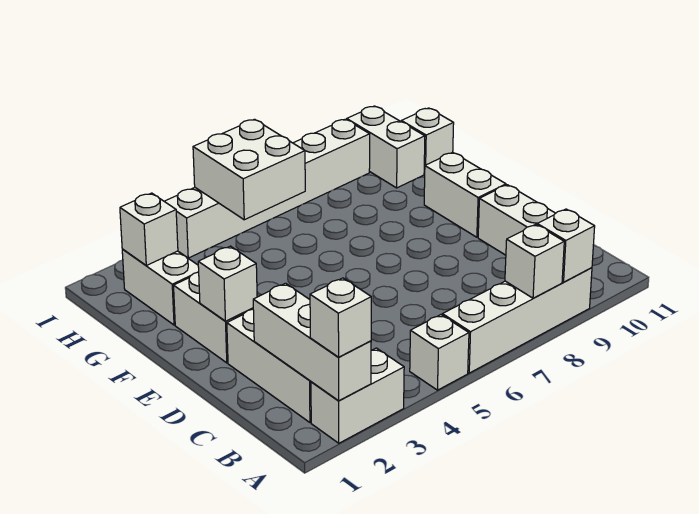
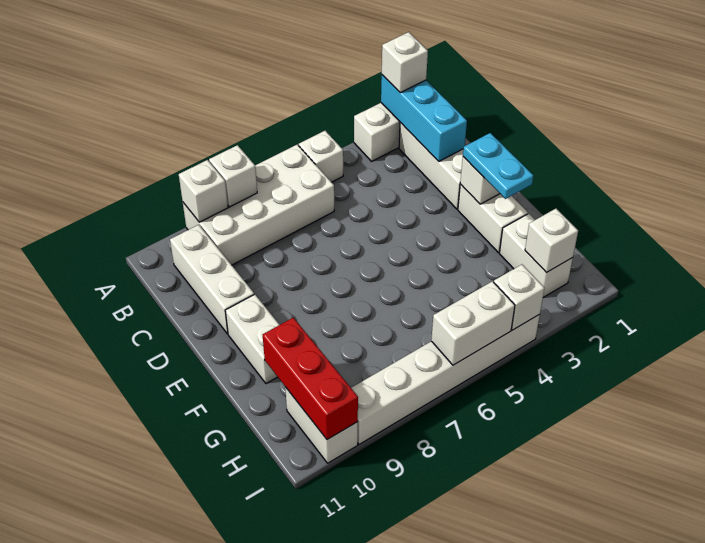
white brick A2:C2 level 2 -> cyan brick A2:C2 level 2
white brick A6:A9 level 1 -> white brick A6:B9 level 1
none -> cyan plate E2:F2 level 3
none -> red brick G10:I10 level 2
white brick H5:I6 level 2 -> white brick I5:I6 level 2
white brick H11 level 1 -> white brick I4 level 2

